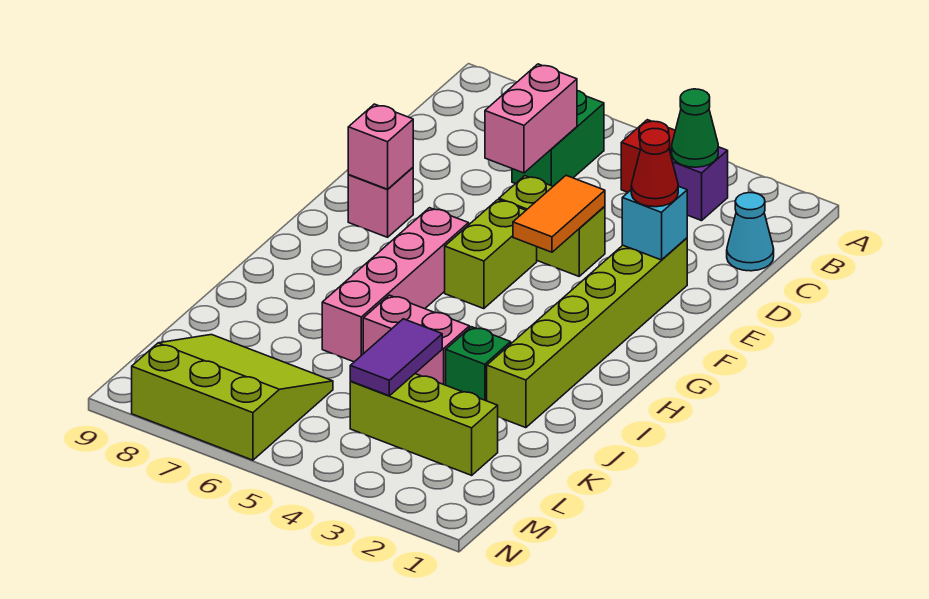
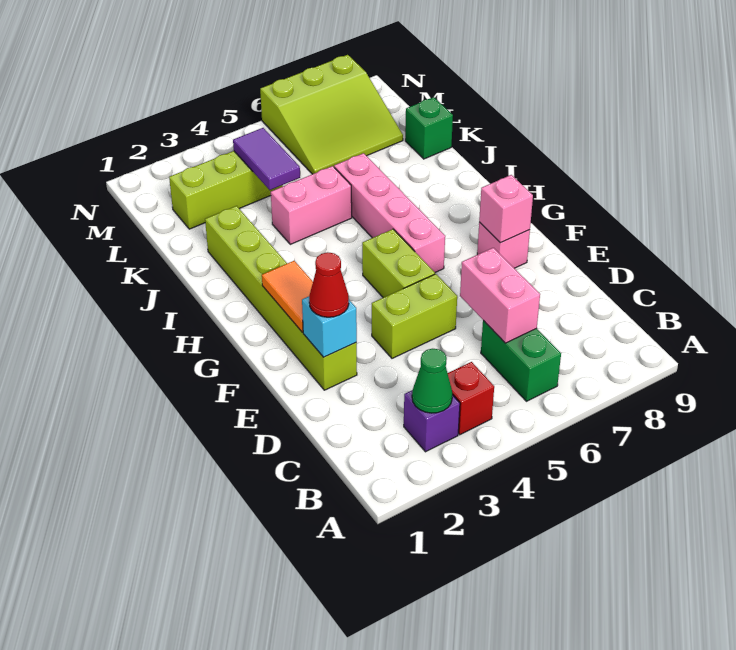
cyan cone C1 level 1 -> none
orange tile E4:F4 level 2 -> orange tile F2:G2 level 2
green brick J3 level 1 -> green brick K9 level 1

